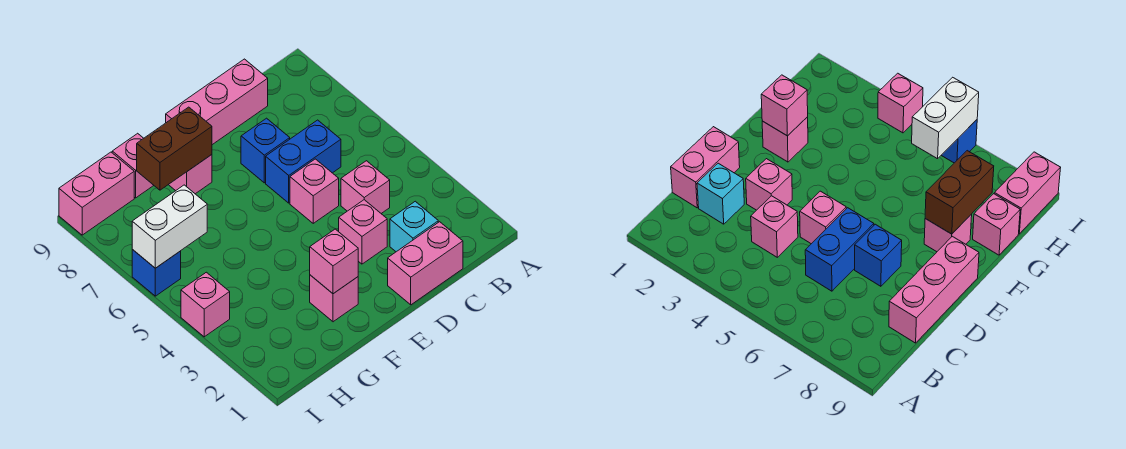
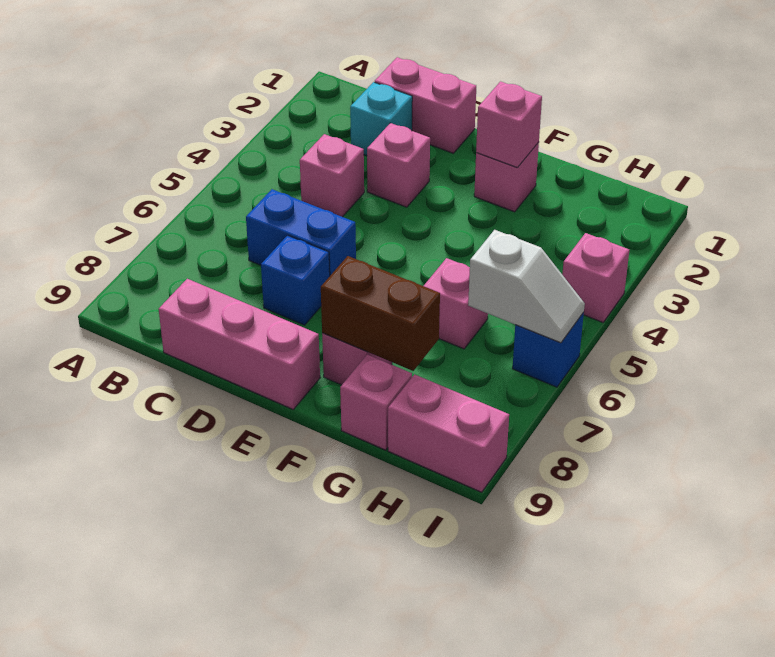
pink brick D5 level 1 -> pink brick G6 level 1
white brick H6:I6 level 2 -> white slope H6:I6 level 2 top H

